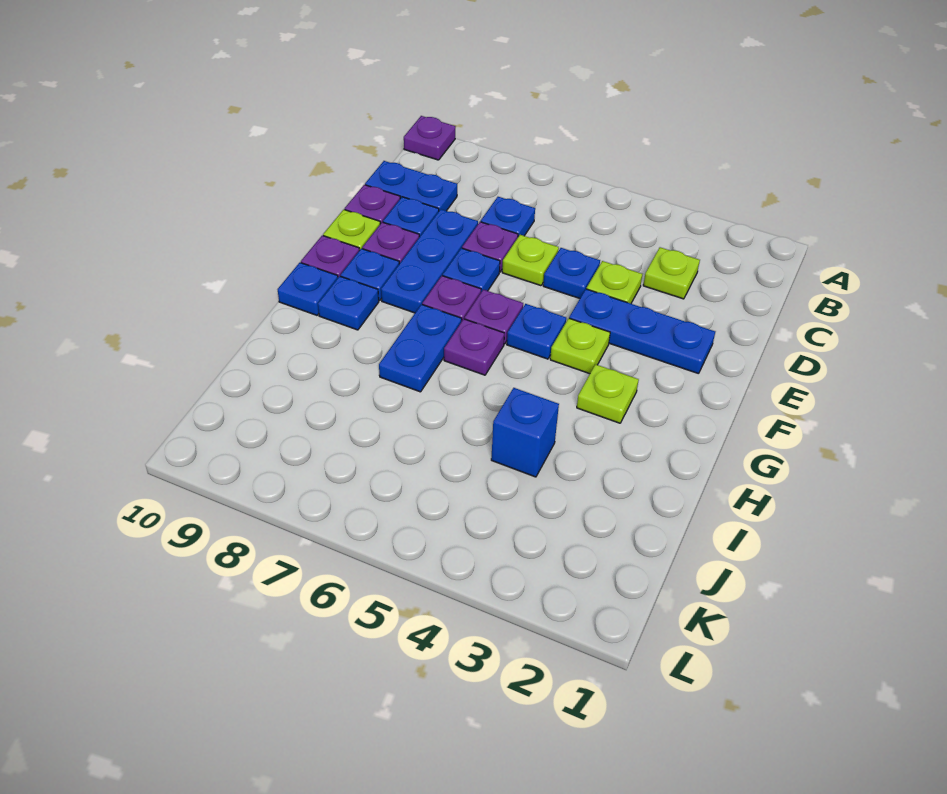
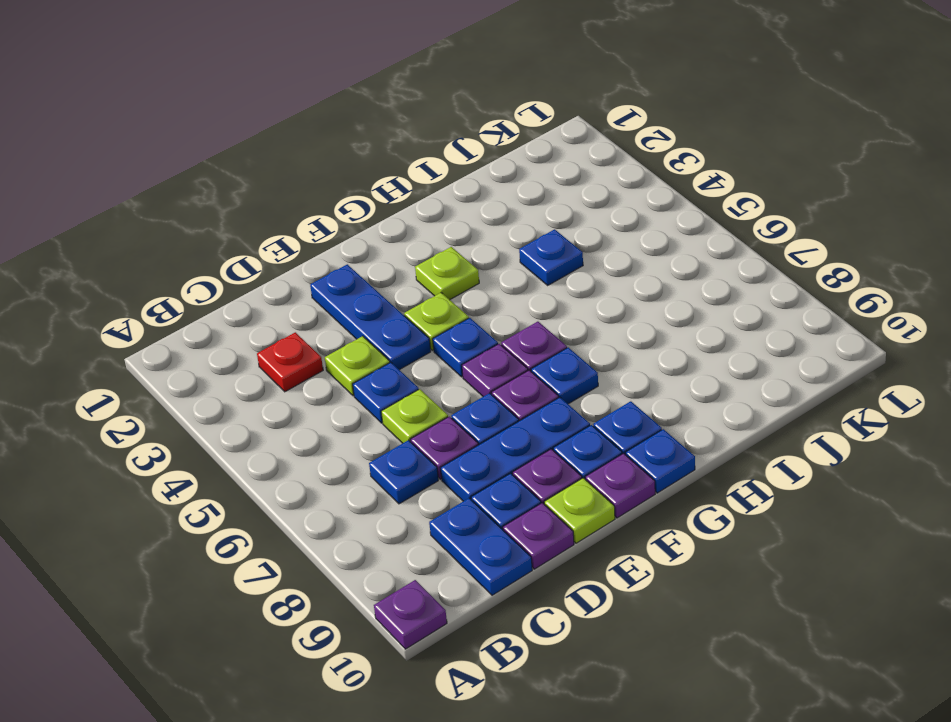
lime plate C3 level 1 -> red plate C3 level 1
blue plate G7:H7 level 1 -> blue plate G7 level 1
blue brick I4 level 1 -> blue plate I4 level 1

